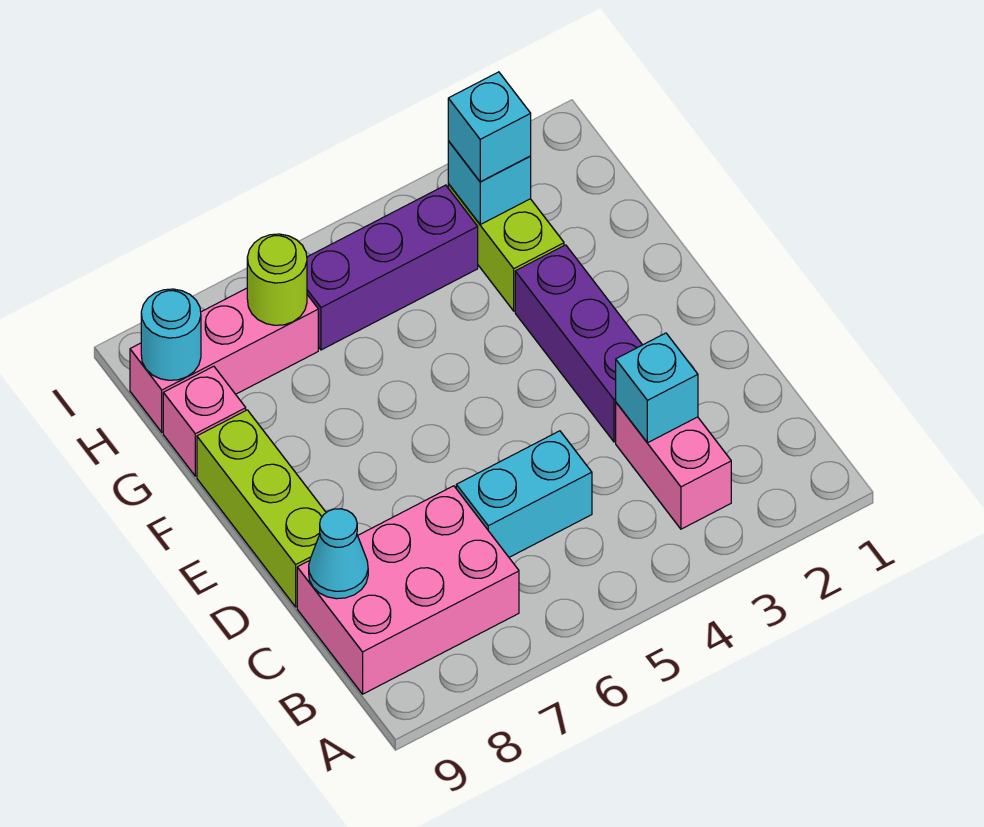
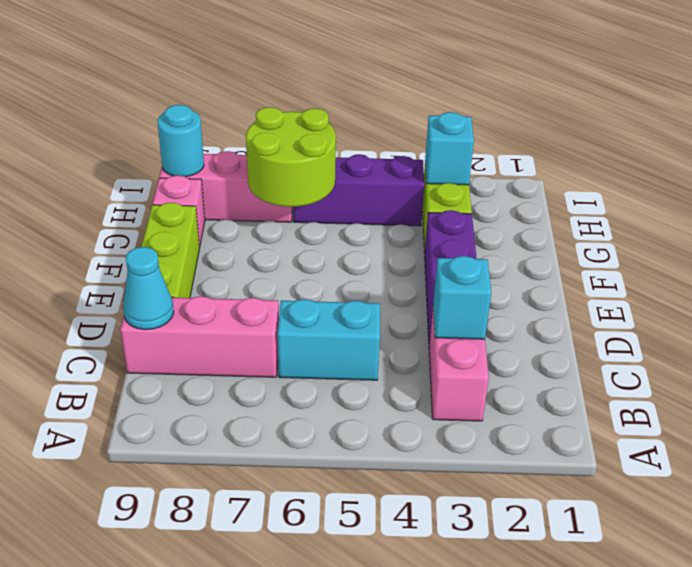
pink brick B7:C9 level 1 -> pink brick C7:C9 level 1
cyan brick H3 level 3 -> none
lime round brick H7 level 2 -> lime round brick G6:H7 level 2

